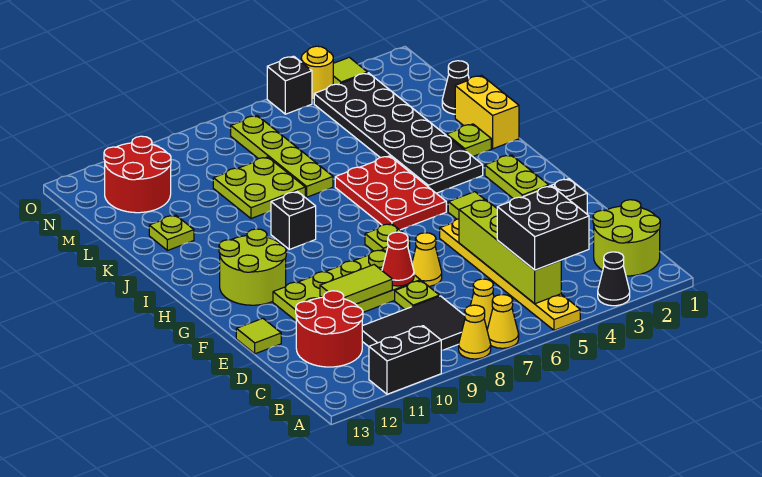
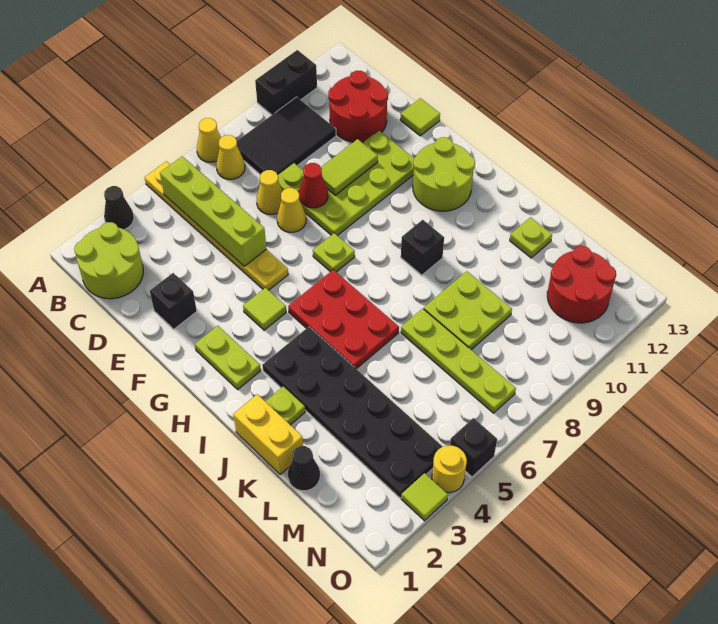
yellow cone A8 level 1 -> yellow cone D7 level 1
black brick B4:C5 level 3 -> none

